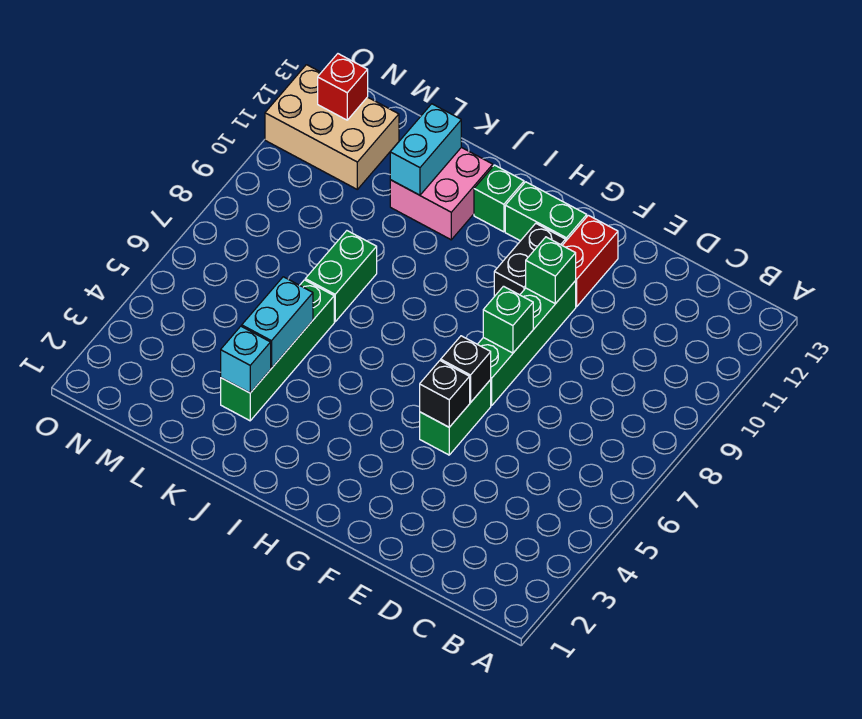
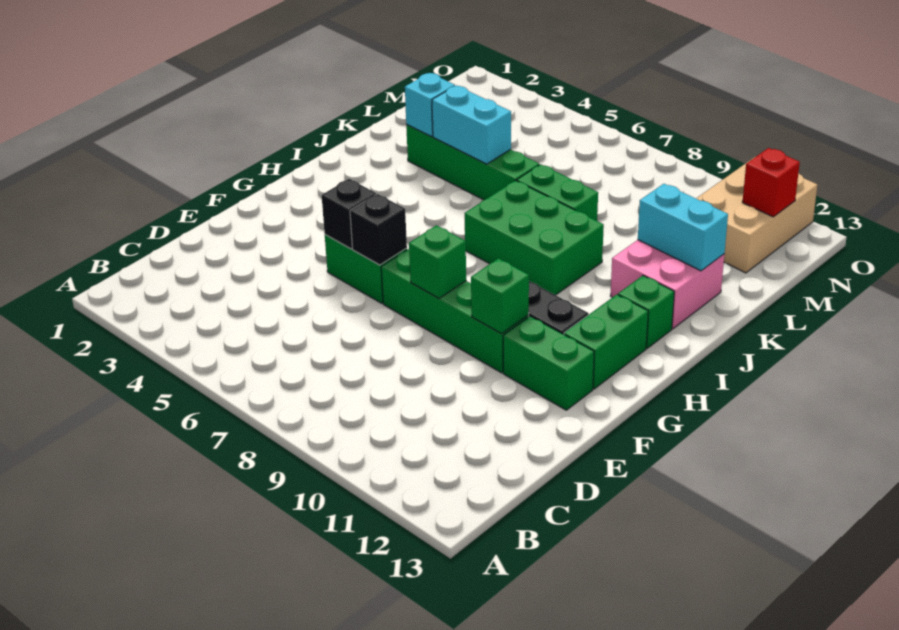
red brick F11:F12 level 1 -> green brick F11:F12 level 1
none -> green brick I7:J9 level 1

